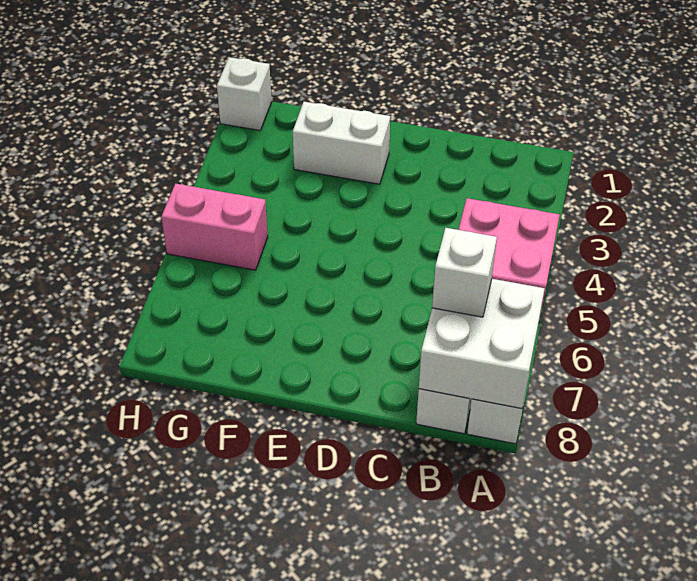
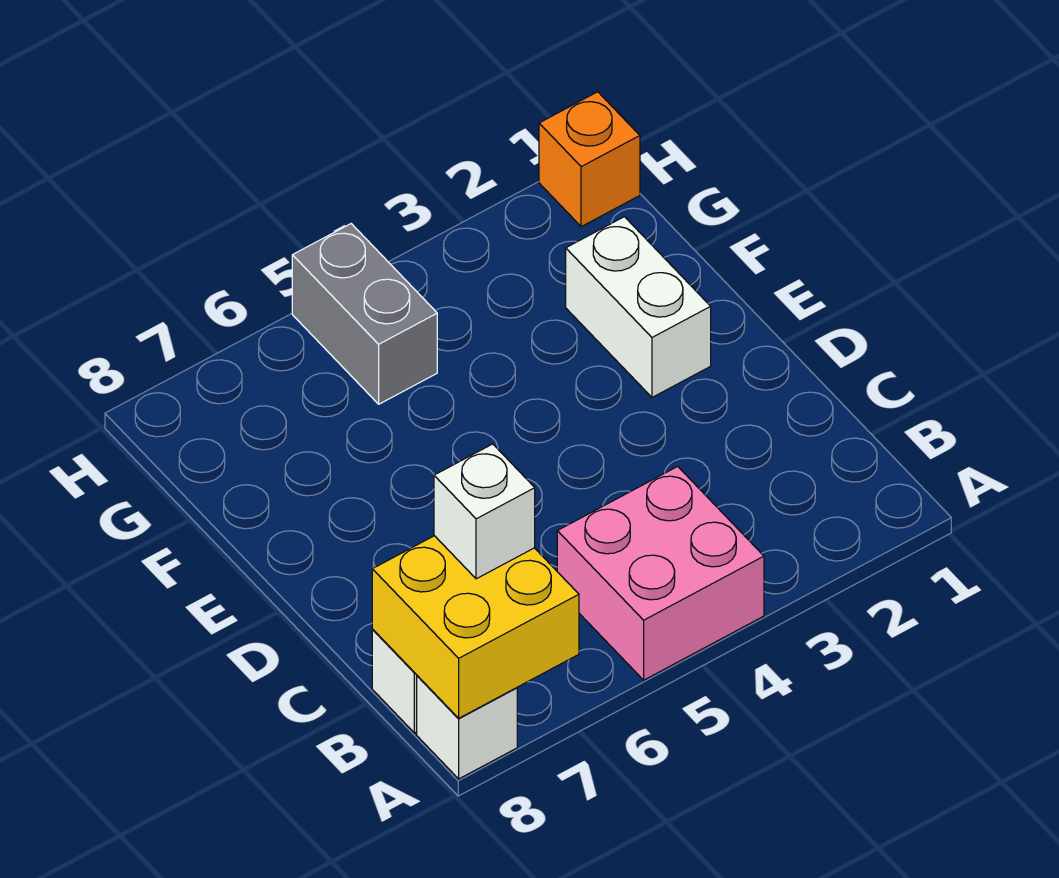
white brick A7:B8 level 2 -> yellow brick A7:B8 level 2
pink brick G5:H5 level 1 -> grey brick G5:H5 level 1
white brick H1 level 1 -> orange brick H1 level 1

